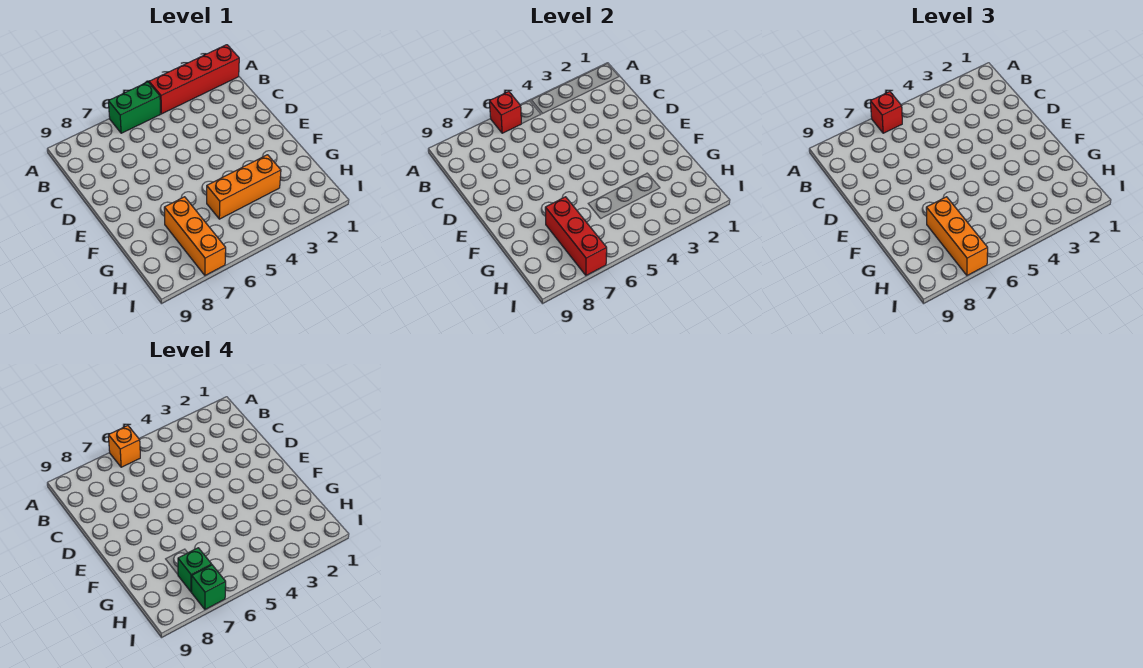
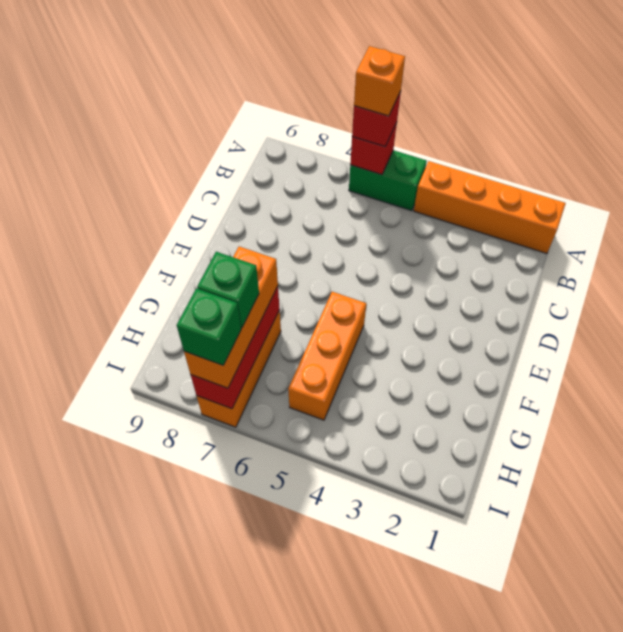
red brick A1:A4 level 1 -> orange brick A1:A4 level 1
orange brick G3:G5 level 1 -> orange brick F5:H5 level 1

